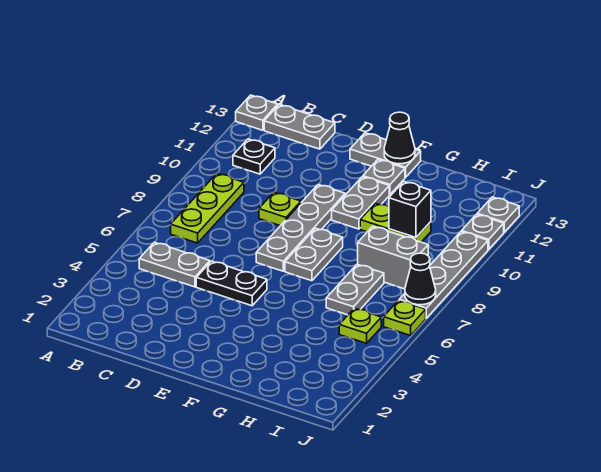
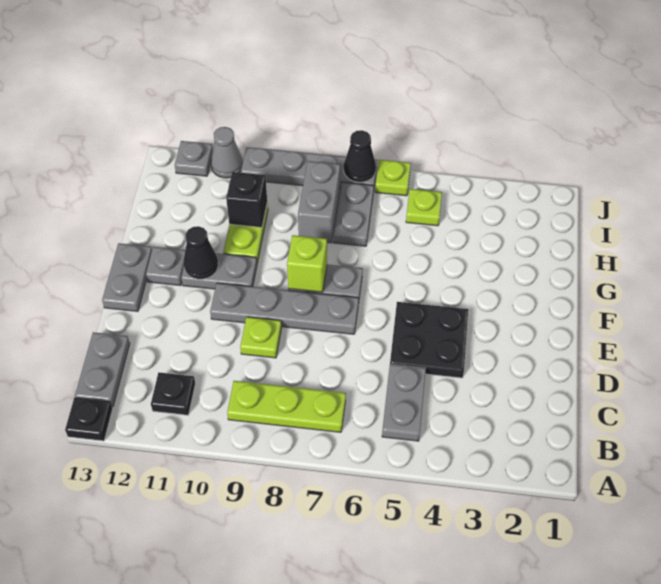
grey plate A13 level 1 -> black plate A13 level 1
black plate D5:E5 level 1 -> black plate D4:E5 level 1
none -> lime brick F8 level 2
black cone F13 level 2 -> black cone F11 level 2
grey plate H6:H7 level 1 -> grey plate H7:I7 level 1
grey plate J11 level 1 -> grey cone J11 level 1

